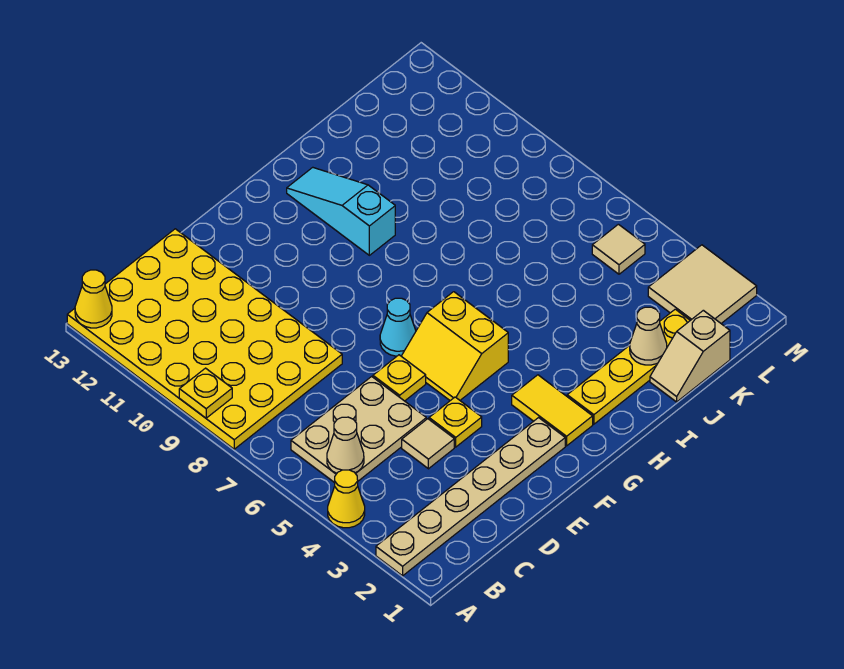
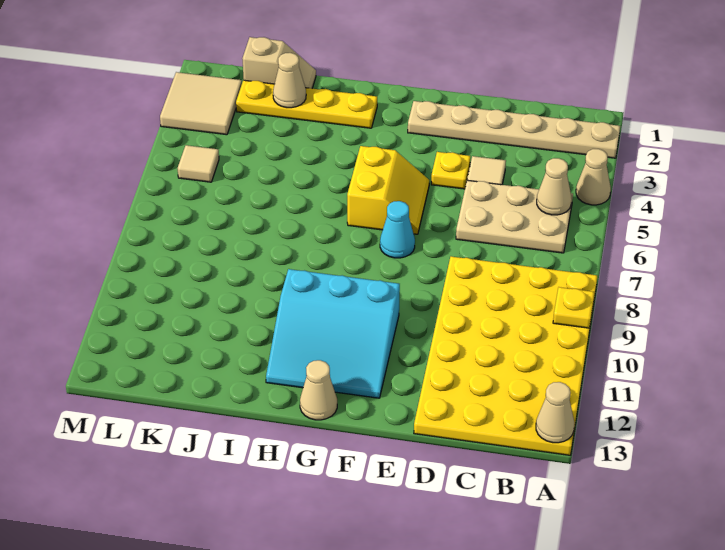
yellow cone A4 level 1 -> tan cone A4 level 1
yellow cone A13 level 2 -> tan cone A13 level 2
yellow plate E6 level 1 -> none
yellow tile G2:G3 level 1 -> none
none -> tan cone G13 level 1
cyan slope H10:H12 level 1 top 10 -> cyan slope F10:H12 level 1 top 10

